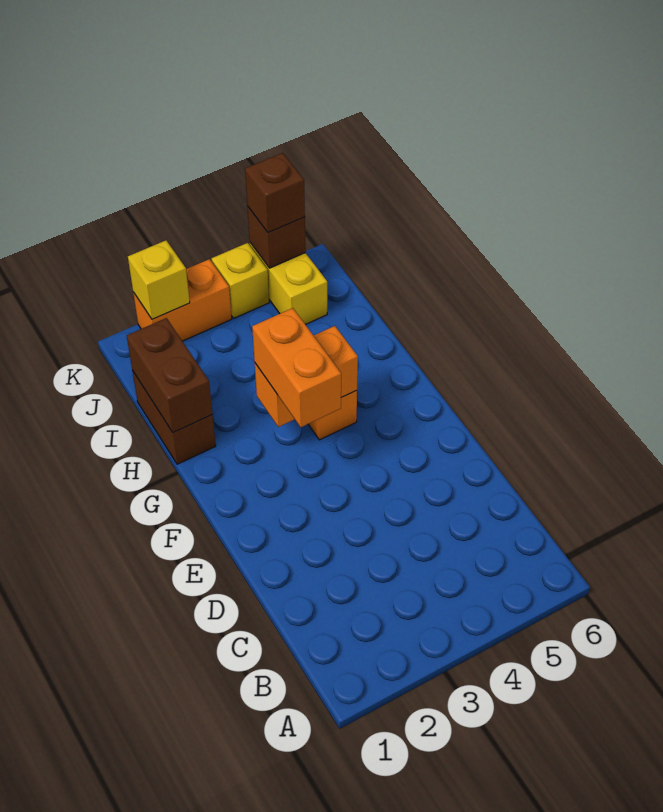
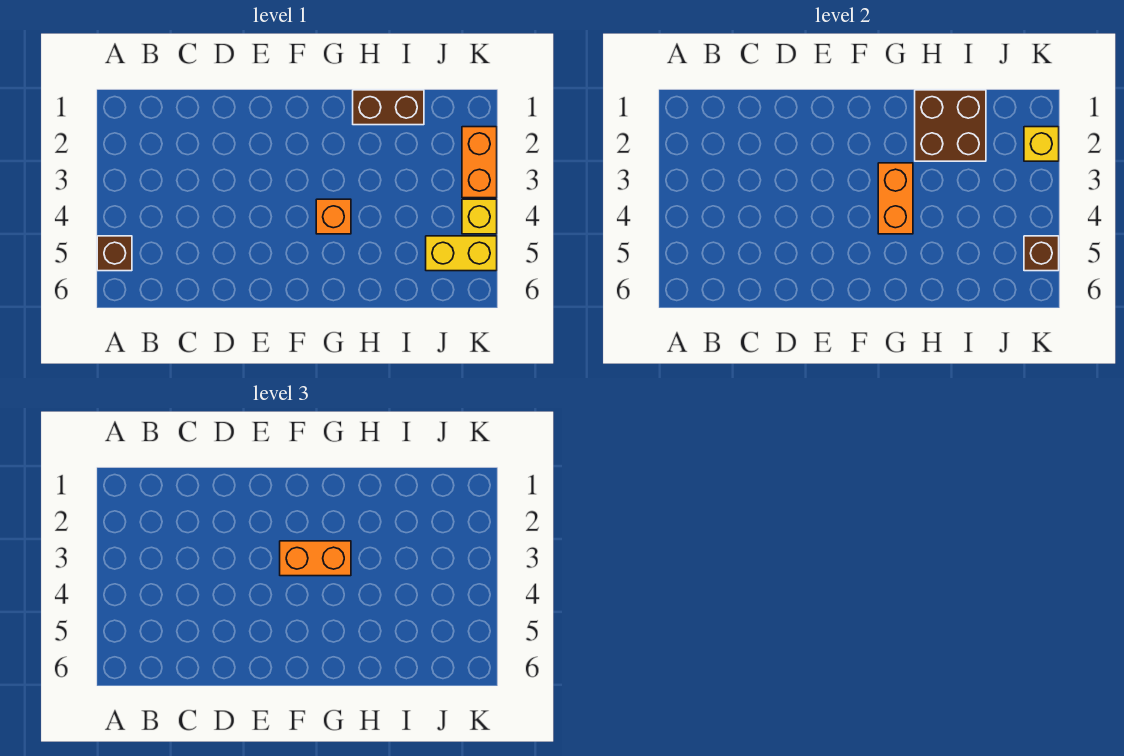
brown brick H1:I1 level 2 -> brown brick H1:I2 level 2
brown brick K5 level 3 -> brown brick A5 level 1

